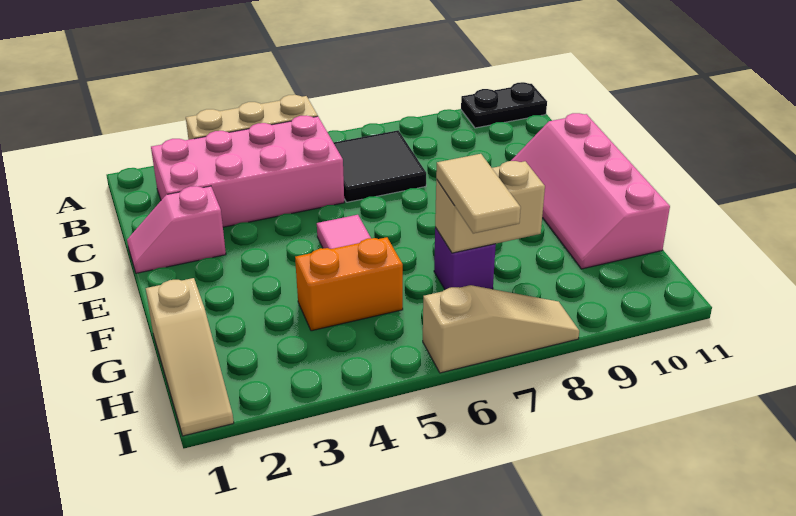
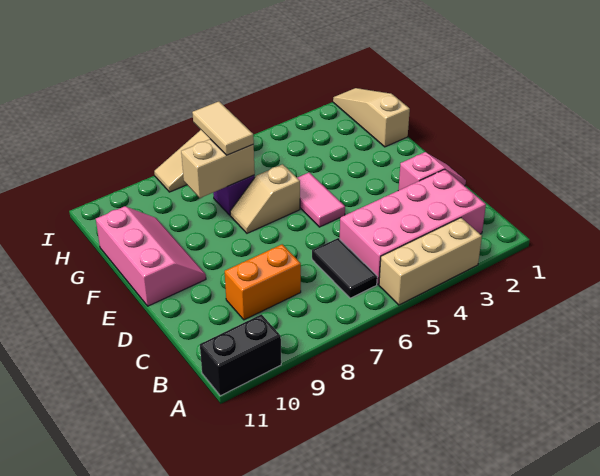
black plate A10:A11 level 1 -> black brick A10:A11 level 1
black tile B6:C7 level 1 -> black tile B6:C6 level 1
pink slope D10:G11 level 1 top 11 -> pink slope E10:G11 level 1 top 11
none -> tan slope F6:F7 level 1 top 6
orange brick G4:G5 level 1 -> orange brick C8:C9 level 1

